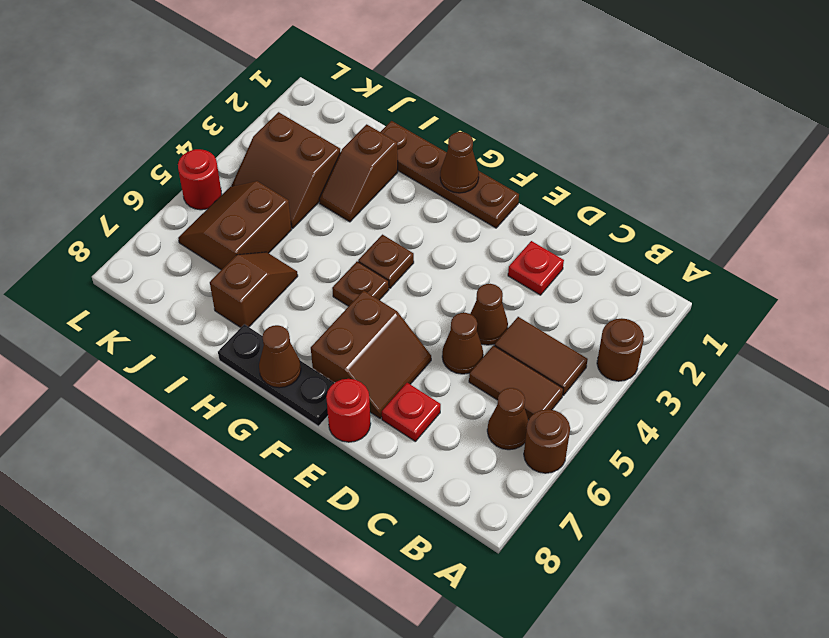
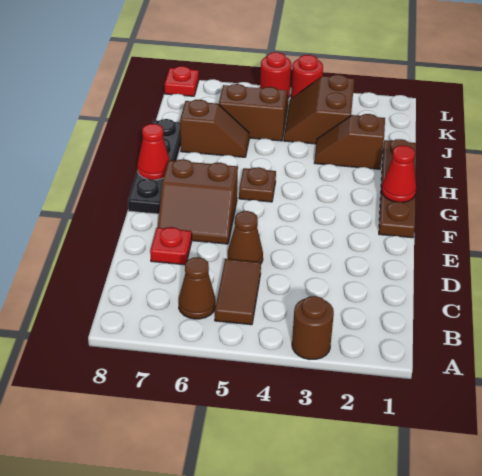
brown round brick A6 level 1 -> none
brown tile B4:C4 level 1 -> none
red plate D2 level 1 -> red plate L8 level 1
brown cone D4 level 1 -> none
red round brick E8 level 1 -> red round brick L4 level 1
black plate F8:H8 level 1 -> black plate F8:I8 level 1
brown cone G1 level 2 -> red cone G1 level 2
brown plate G4 level 1 -> none
brown cone G8 level 2 -> red cone G8 level 2

